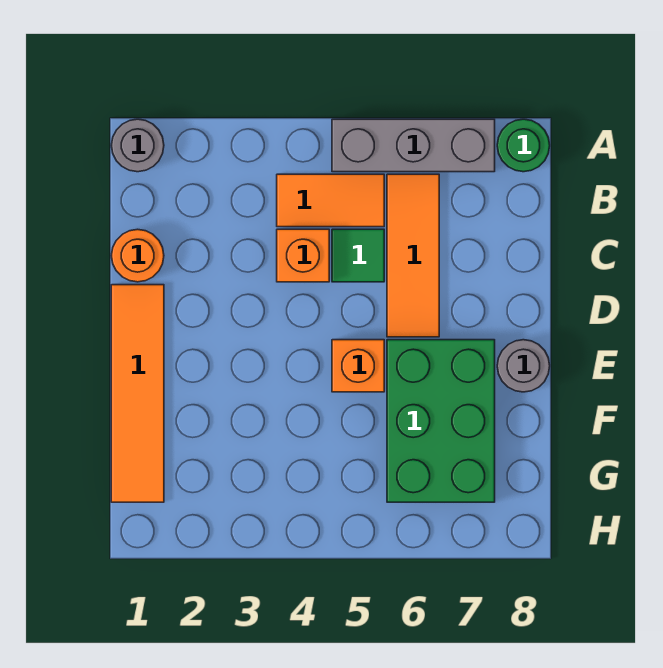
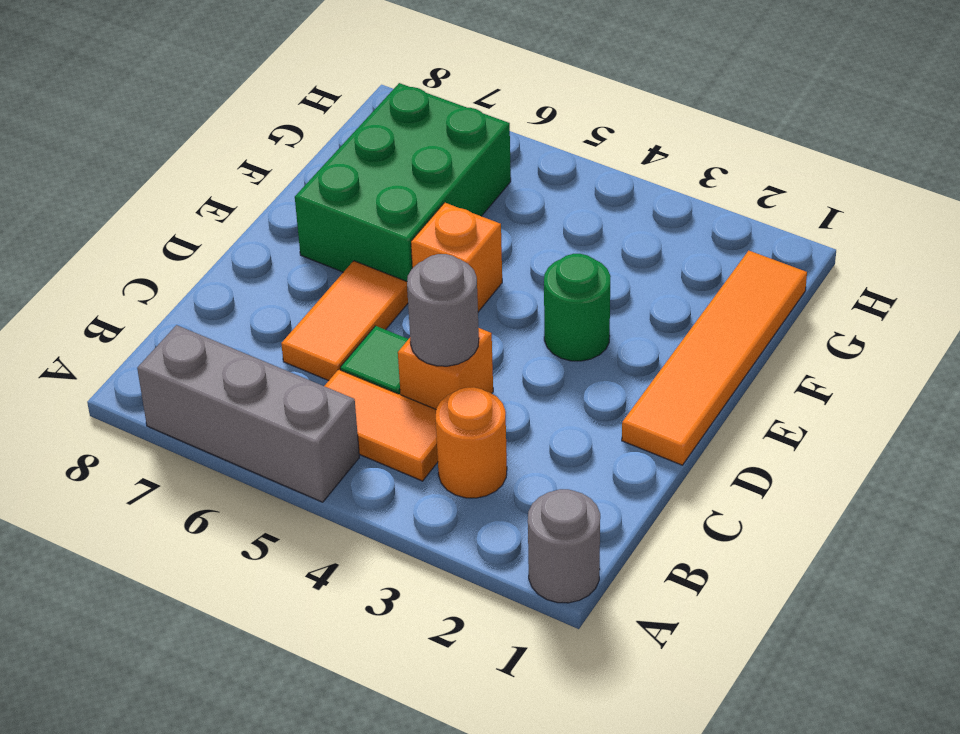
green round brick A8 level 1 -> green round brick E3 level 1
orange tile B6:D6 level 1 -> orange tile C6:D6 level 1
orange round brick C1 level 1 -> orange round brick B3 level 1
grey round brick E8 level 1 -> grey round brick C4 level 2

